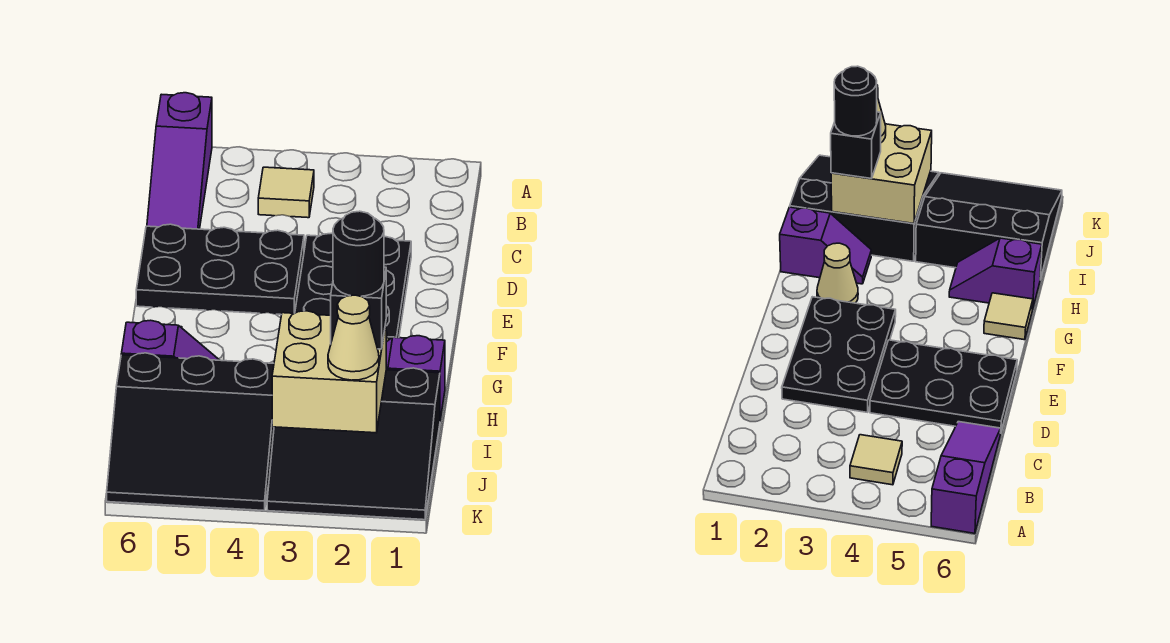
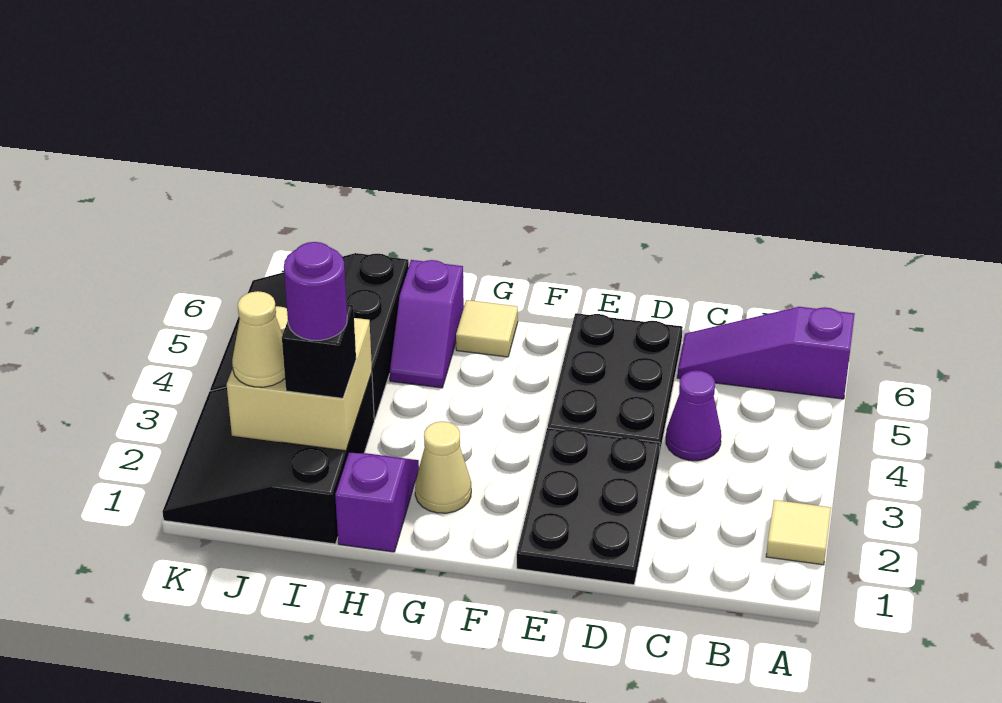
tan tile B4 level 1 -> tan tile A2 level 1
none -> purple cone C4 level 1
black plate D2:F3 level 1 -> black plate D1:E3 level 1
black round brick I2 level 4 -> purple round brick I2 level 4

